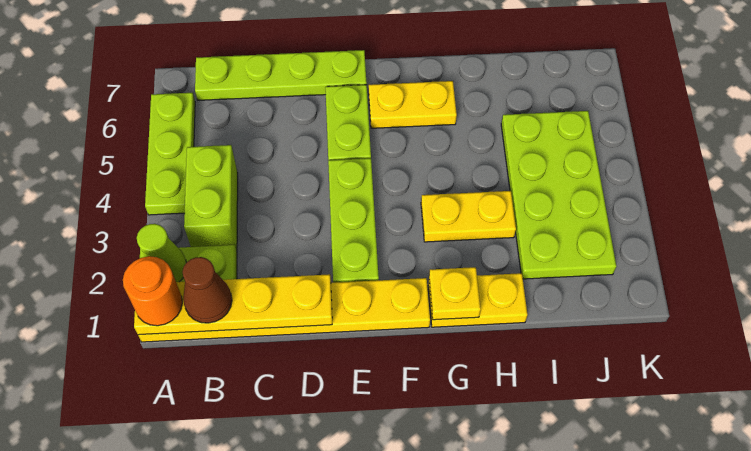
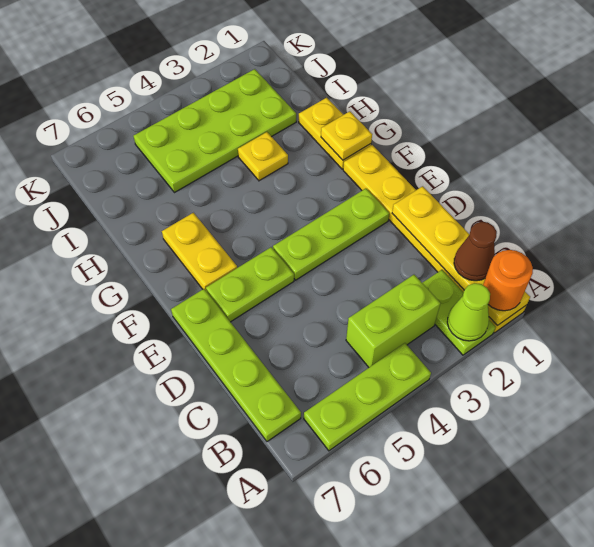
yellow plate G3:H3 level 1 -> yellow plate H3 level 1

